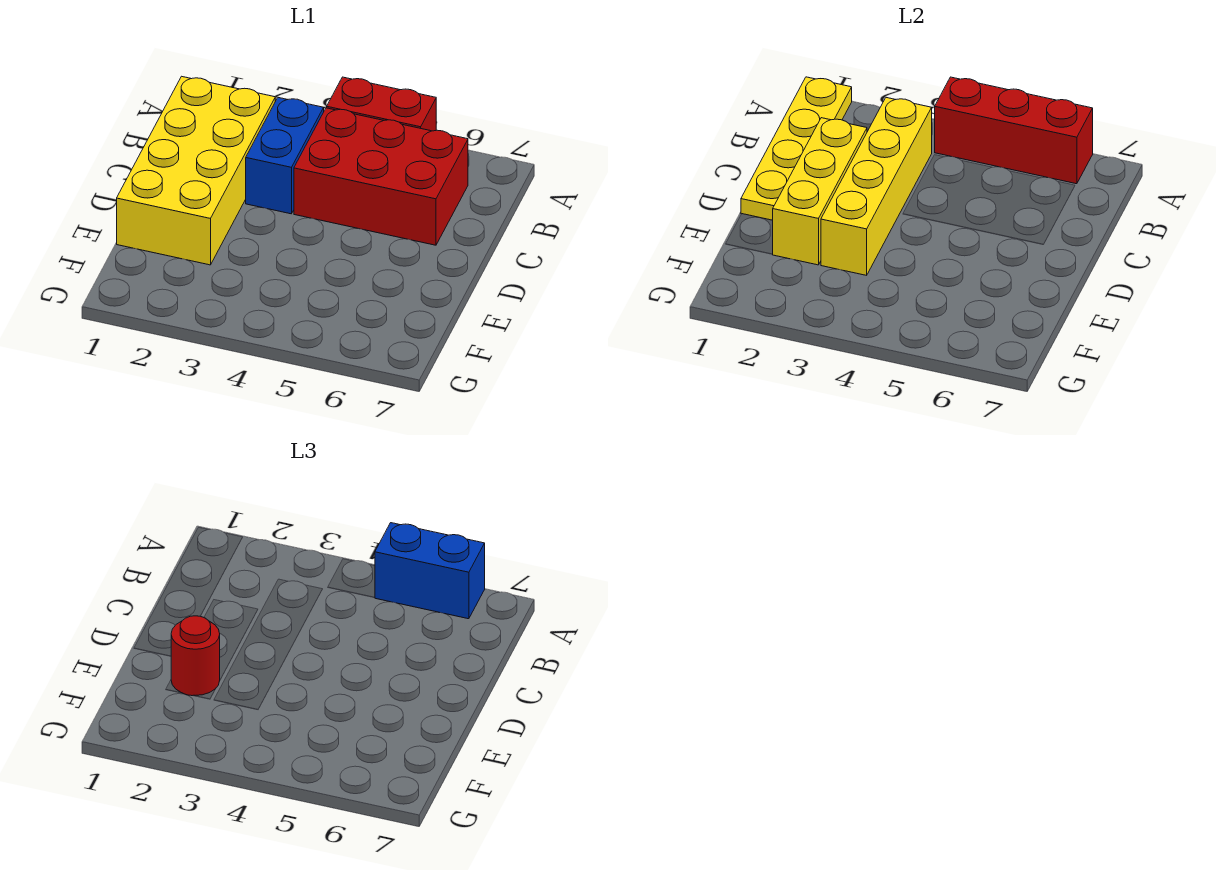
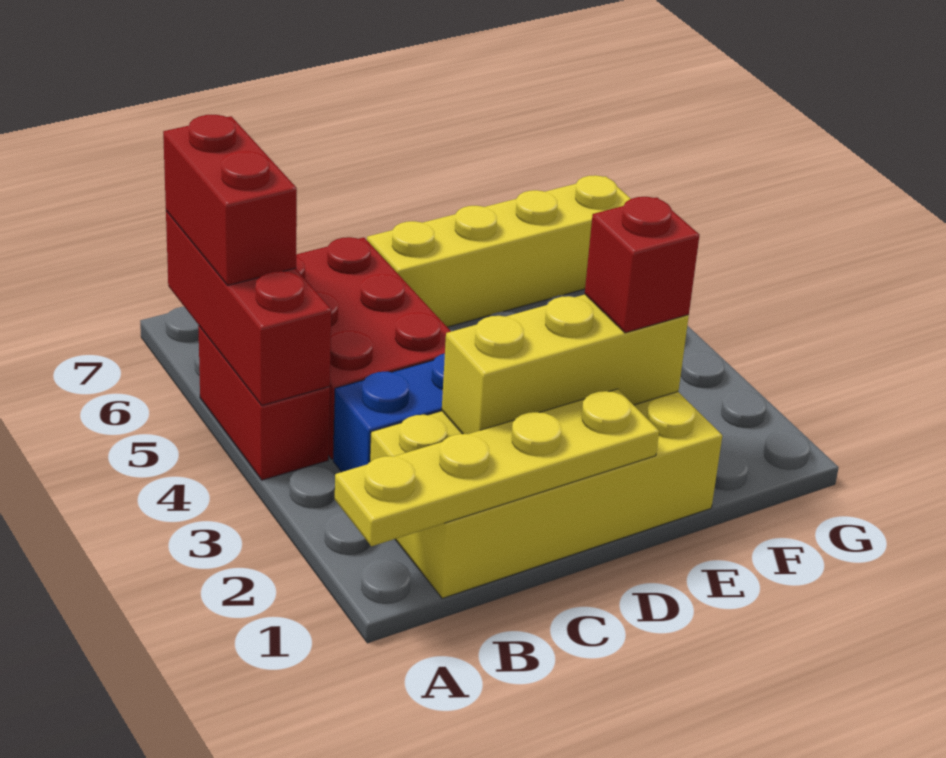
blue brick A5:A6 level 3 -> red brick A5:A6 level 3
yellow brick B3:E3 level 2 -> yellow brick D6:G6 level 1
red round brick E2 level 3 -> red brick E2 level 3

